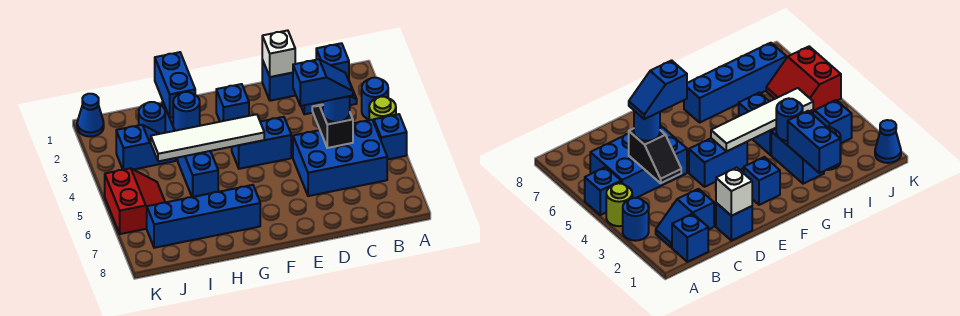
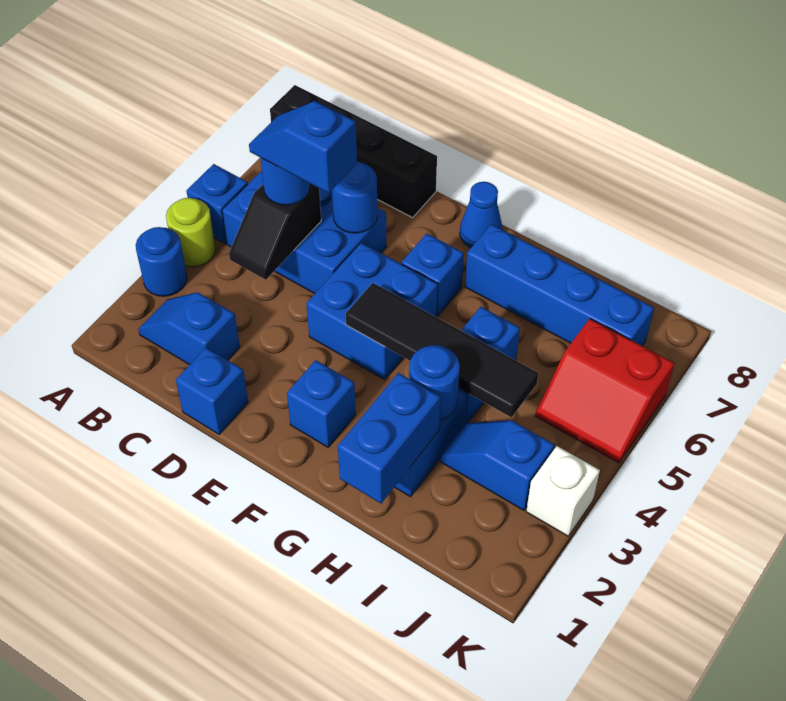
none -> black brick A8:D8 level 1
blue brick B1 level 1 -> blue brick F6 level 1
white brick D1 level 2 -> white brick K3 level 1
blue brick E4:F4 level 1 -> blue brick E4:F5 level 1
white tile F4:I4 level 2 -> black tile F4:I4 level 2
blue round brick I2 level 1 -> blue round brick D6 level 2
red slope J5:K6 level 1 top K -> red slope J5:K6 level 1 top 6
blue cone K1 level 1 -> blue cone F8 level 1

